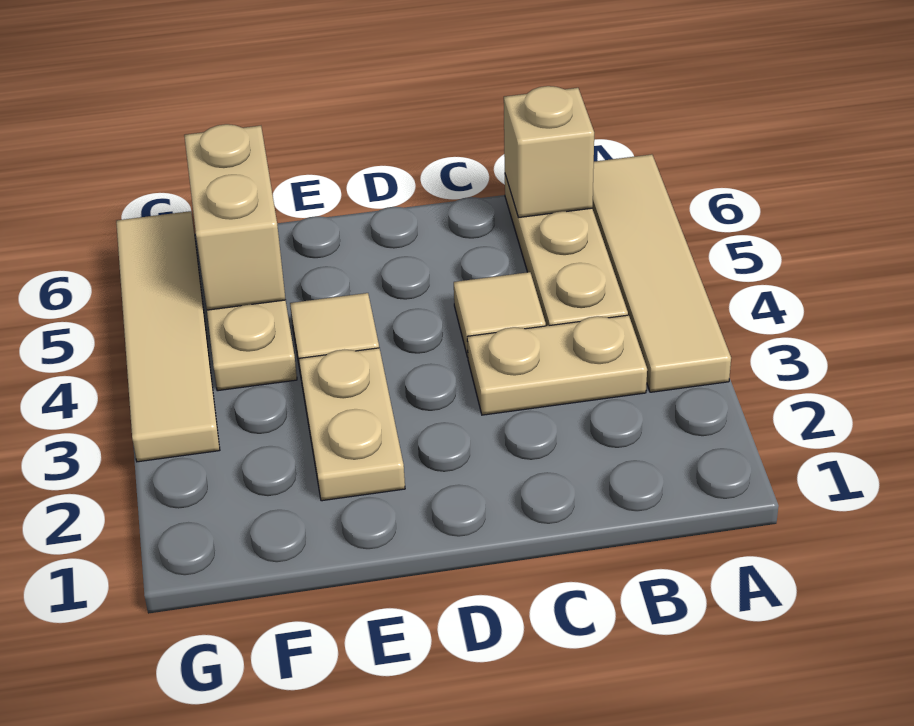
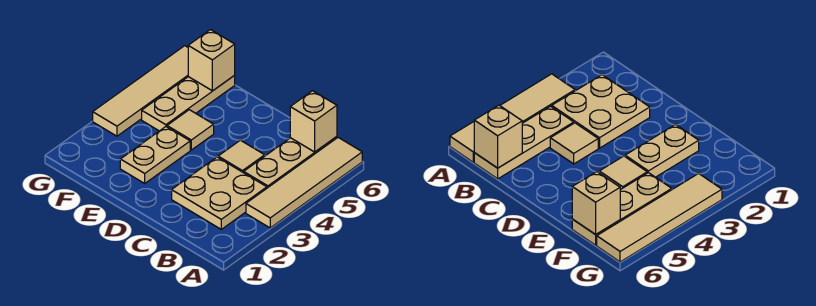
tan plate B3:C3 level 1 -> tan plate B2:C3 level 1
tan brick F5:F6 level 2 -> tan brick F6 level 2

